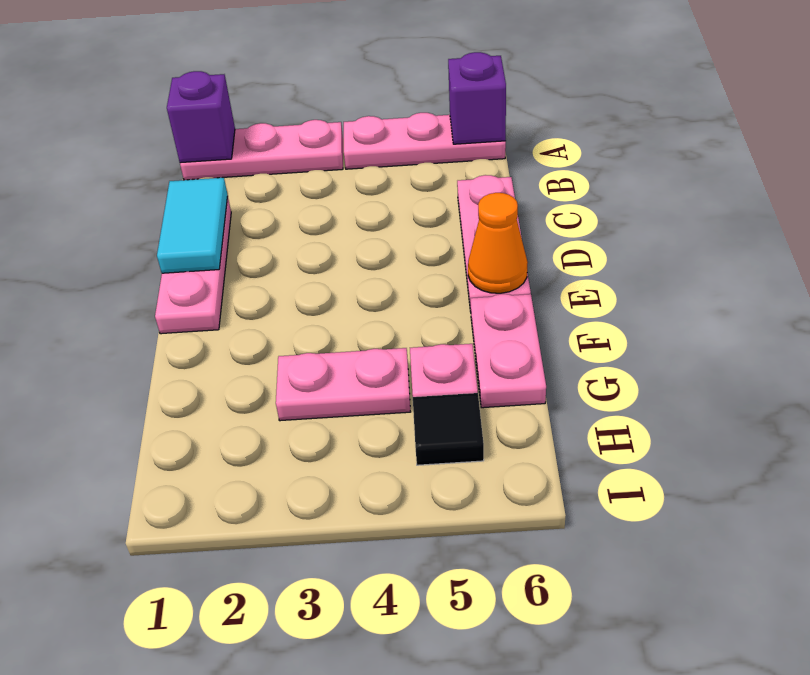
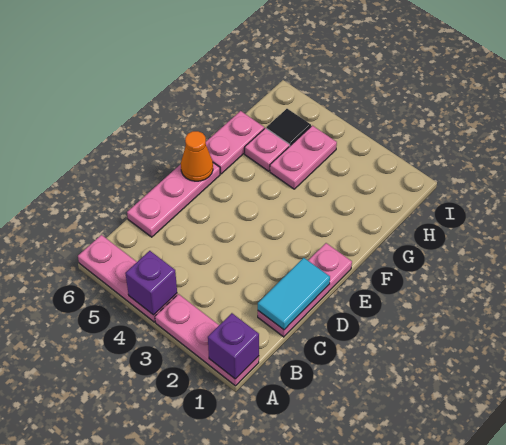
purple brick A6 level 2 -> purple brick A4 level 2
pink plate G3:G4 level 1 -> pink plate G4:H4 level 1

